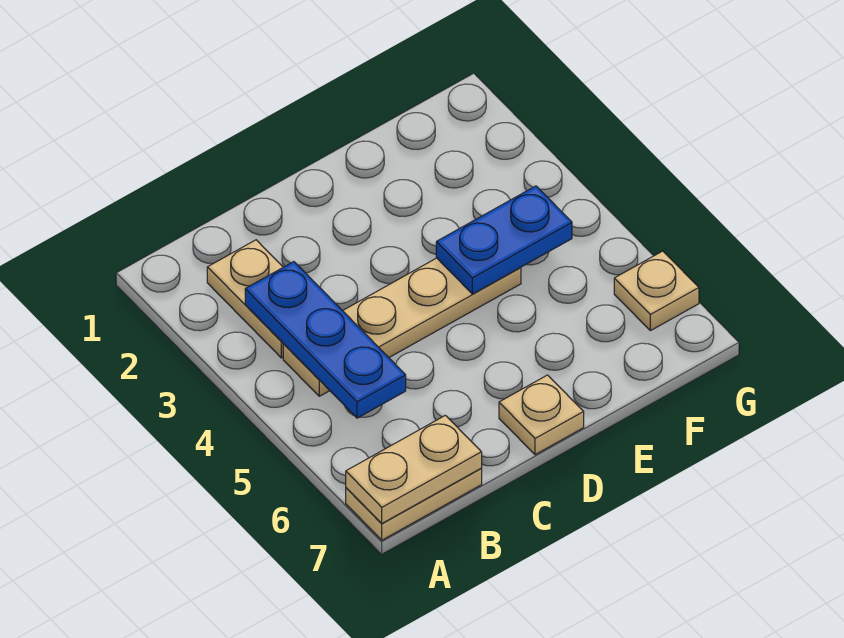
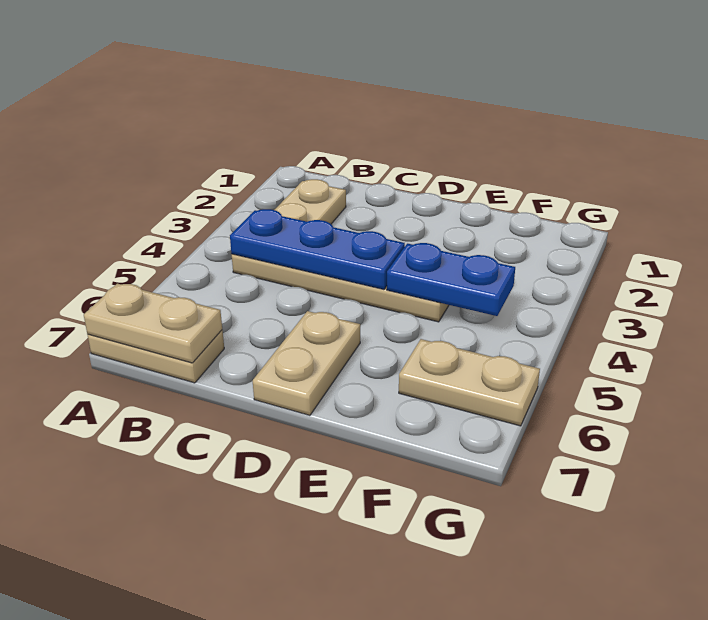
blue plate B3:B5 level 2 -> blue plate B4:D4 level 2
tan plate D7 level 1 -> tan plate D6:D7 level 1
tan plate G6 level 1 -> tan plate F6:G6 level 1

